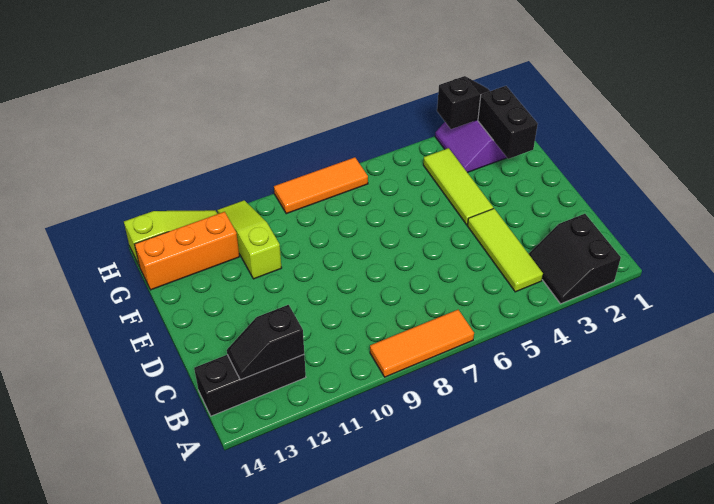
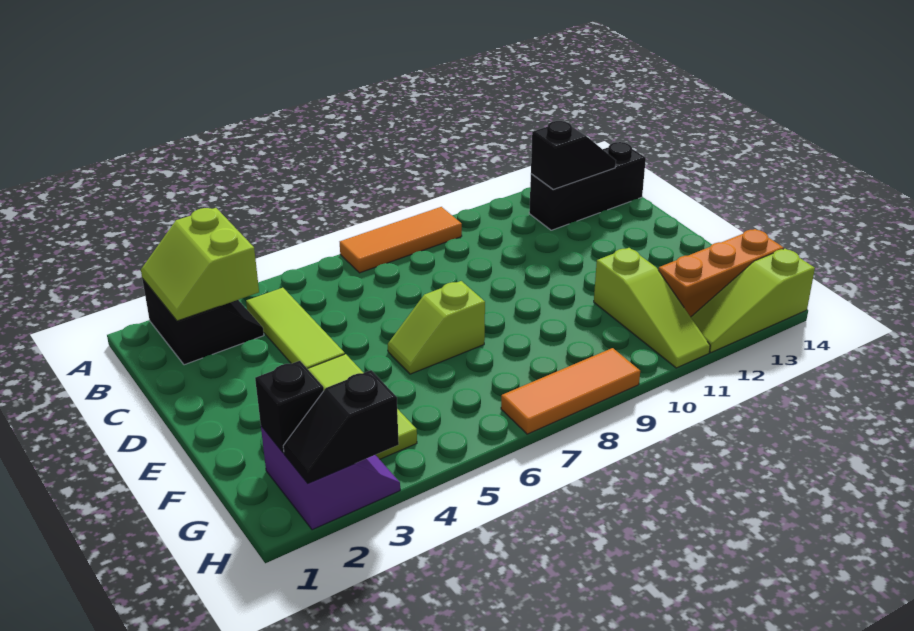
none -> lime slope A2:B3 level 2 top 3
none -> lime slope E6:E7 level 1 top 7
black brick F2:G2 level 2 -> black brick G2 level 2

